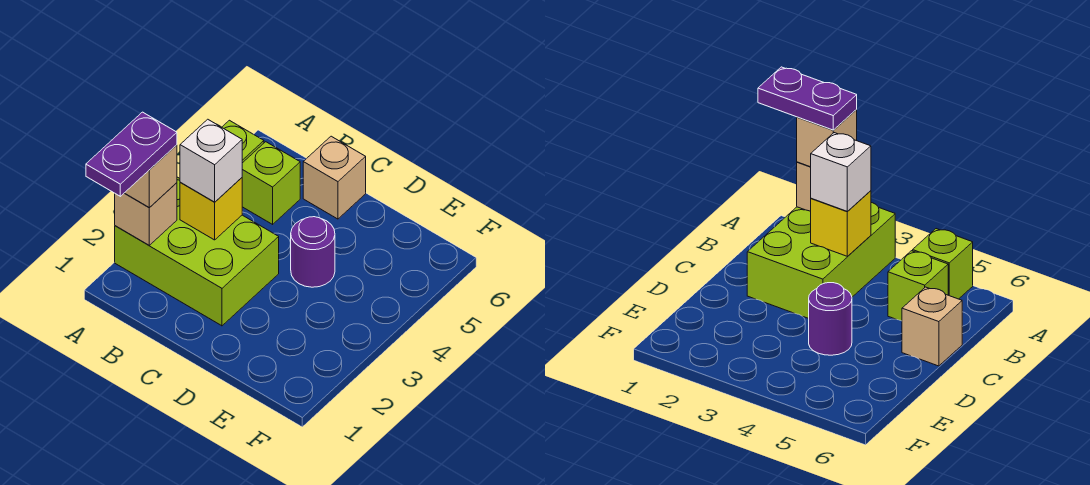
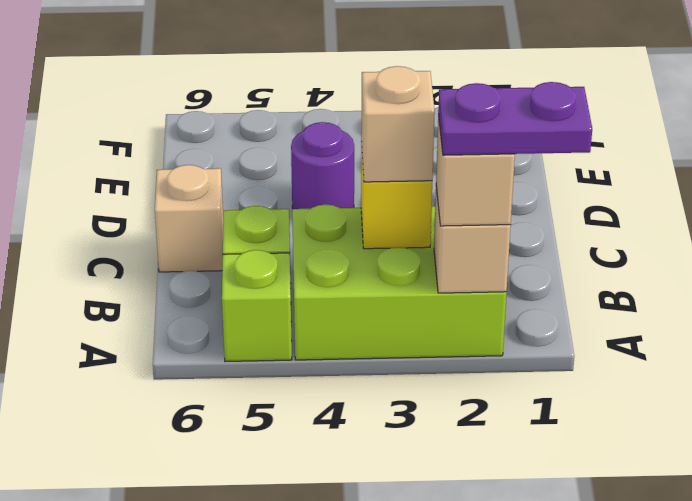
lime brick A2:C3 level 1 -> lime brick A2:B4 level 1
white brick B3 level 3 -> tan brick B3 level 3

